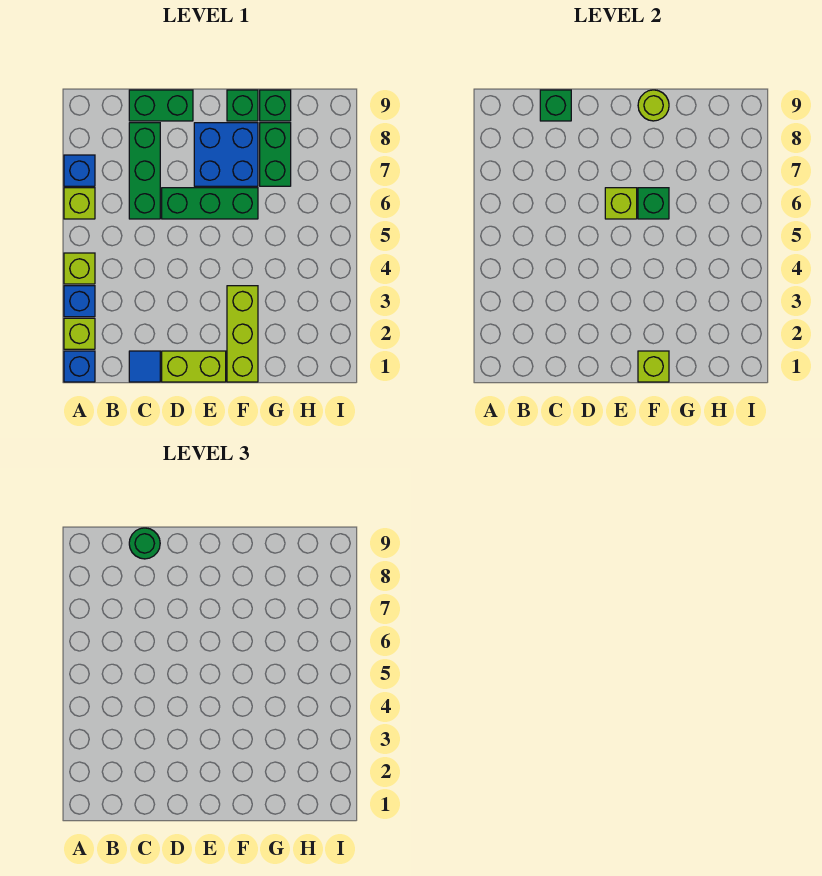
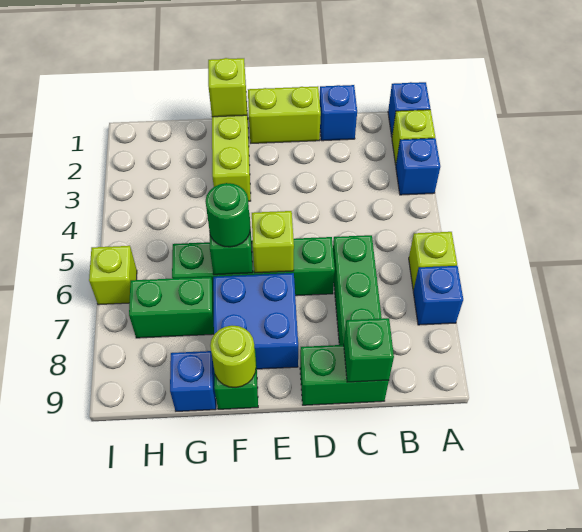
lime brick A4 level 1 -> lime brick I6 level 1
blue tile C1 level 1 -> blue brick C1 level 1
green round brick C9 level 3 -> green round brick F6 level 3
green brick D6:F6 level 1 -> green brick D6:G6 level 1
green brick G7:G8 level 1 -> green brick G7:H7 level 1
green brick G9 level 1 -> blue brick G9 level 1

